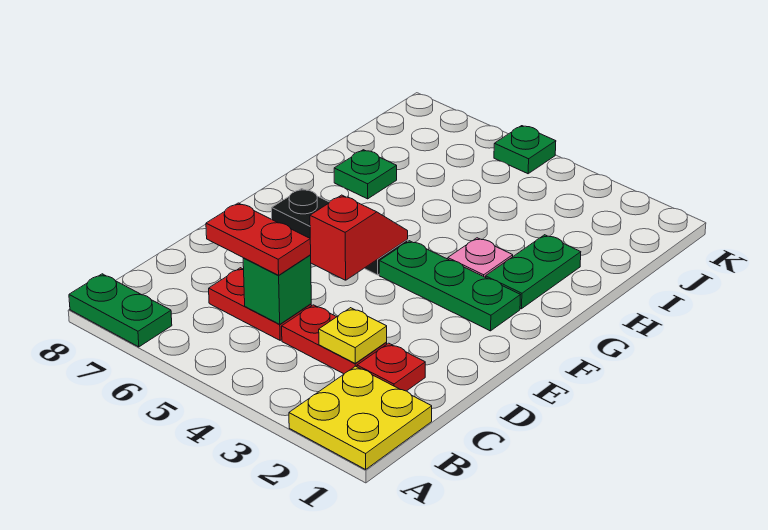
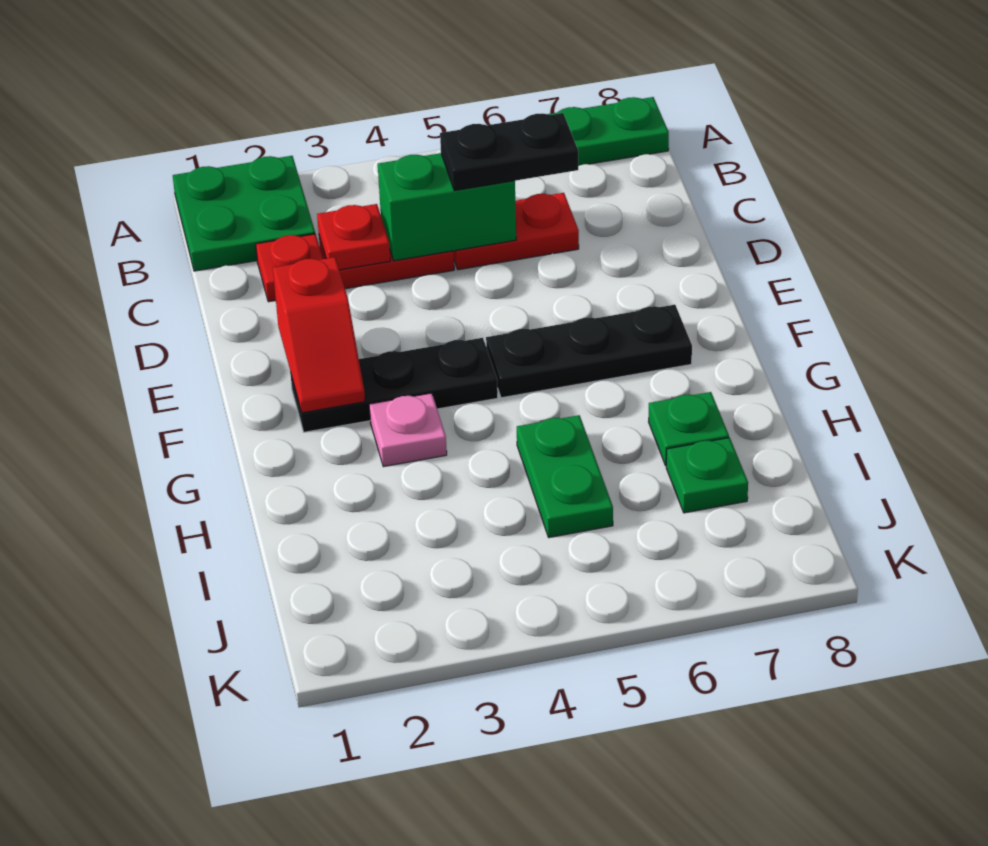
yellow plate A1:B2 level 1 -> green plate A1:B2 level 1
yellow plate C3 level 2 -> red plate C3 level 2
green brick C5 level 2 -> green brick C4:C5 level 2
red plate C5:C6 level 3 -> black plate C5:C6 level 3
red slope E5:F5 level 2 top E -> red slope E2:F2 level 2 top E
green plate F2:F4 level 1 -> black plate F2:F4 level 1
green plate G2:H2 level 1 -> green plate H5:I5 level 1
green plate K5 level 1 -> green plate I7 level 1

